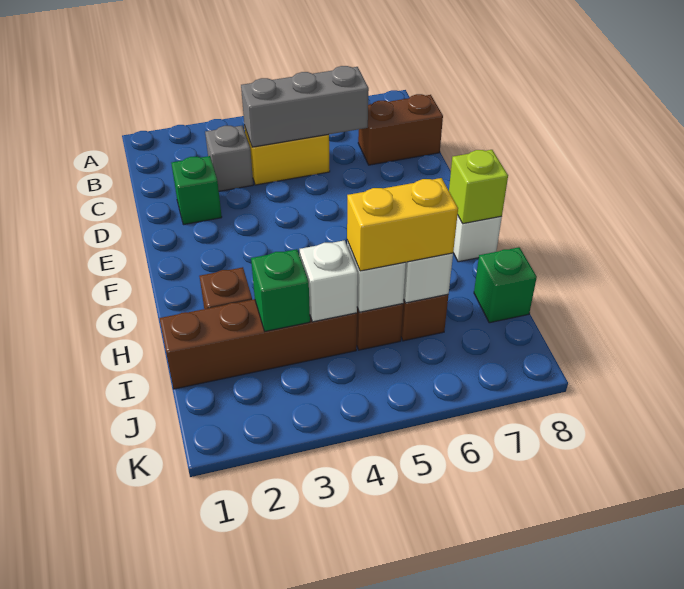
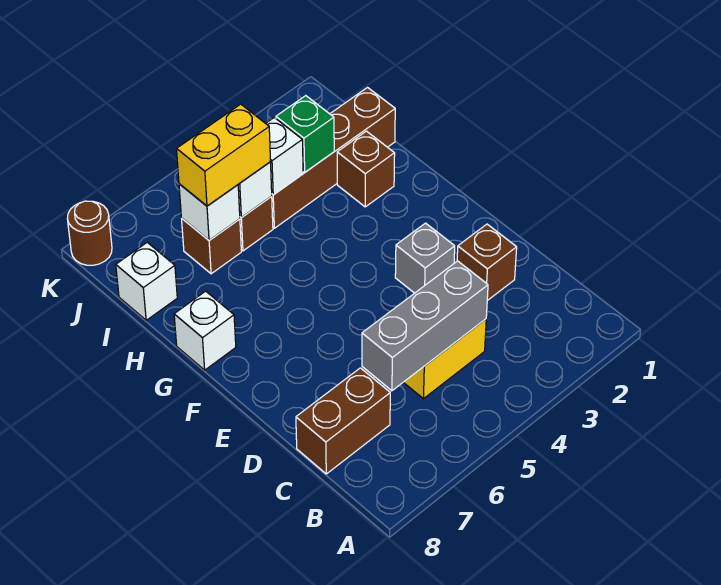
grey brick C3 level 1 -> grey brick E3 level 1
green brick D2 level 1 -> brown brick D2 level 1
lime brick G8 level 2 -> none
green brick I8 level 1 -> white brick I8 level 1
none -> brown round brick K8 level 1

